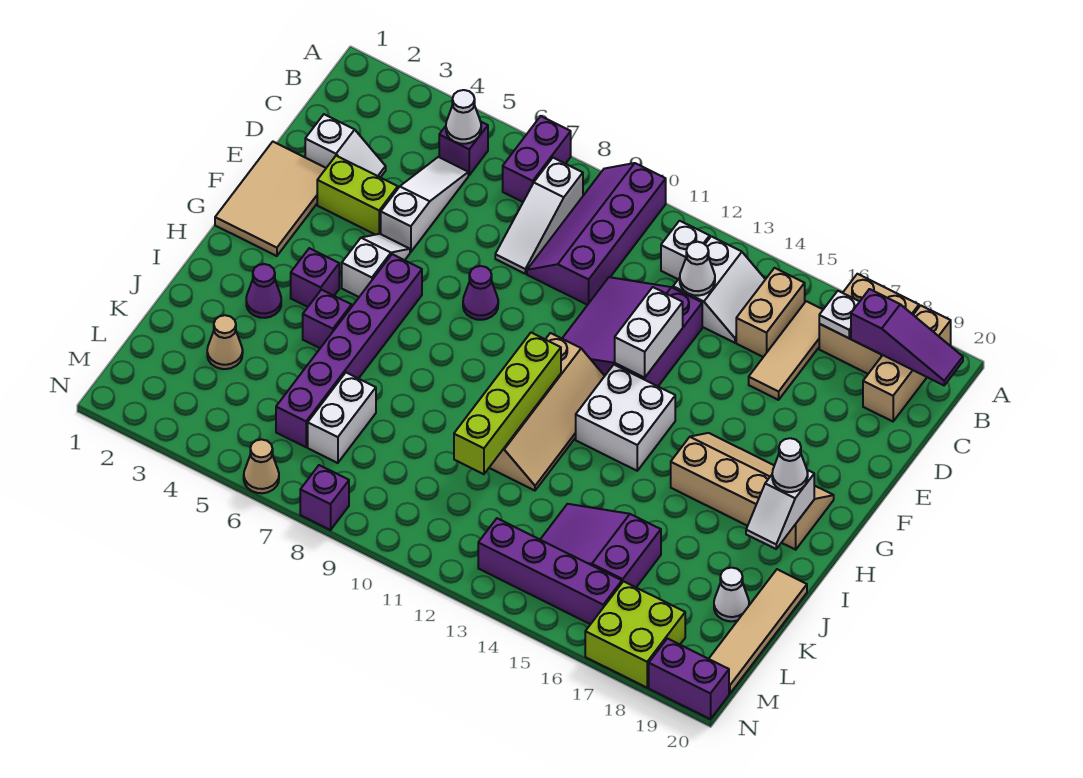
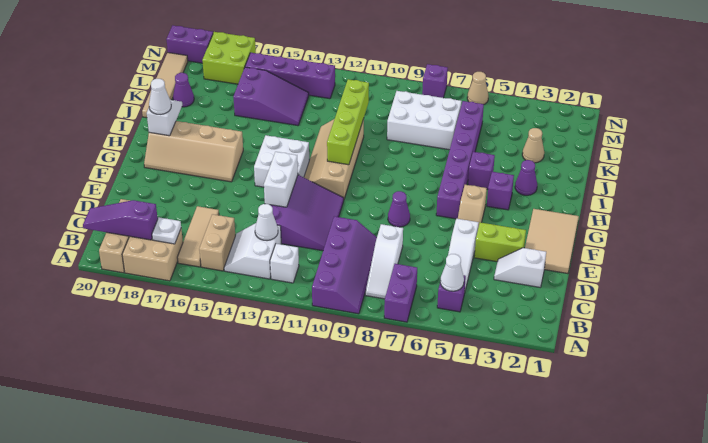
white slope B8:D8 level 1 top B -> white slope B8:D8 level 1 top D
white slope F5:G5 level 1 top G -> tan slope F5:G5 level 1 top G
white brick K7:L7 level 1 -> white brick K7:L9 level 1
white cone K19 level 1 -> purple cone K19 level 1

